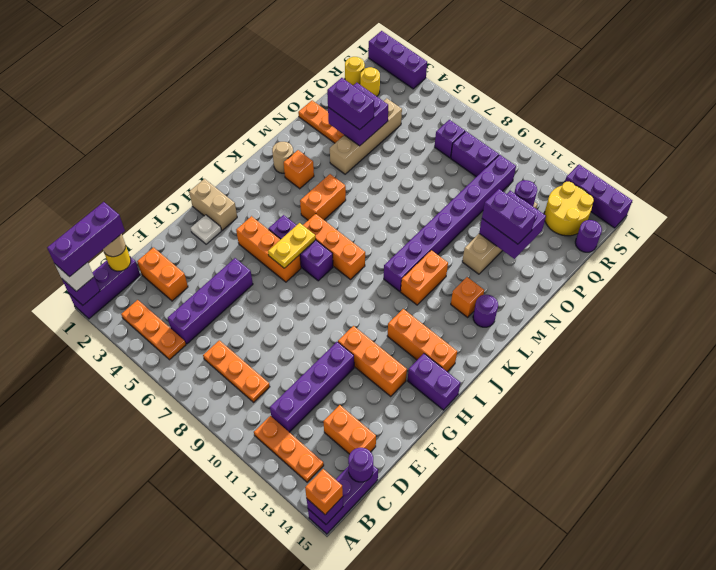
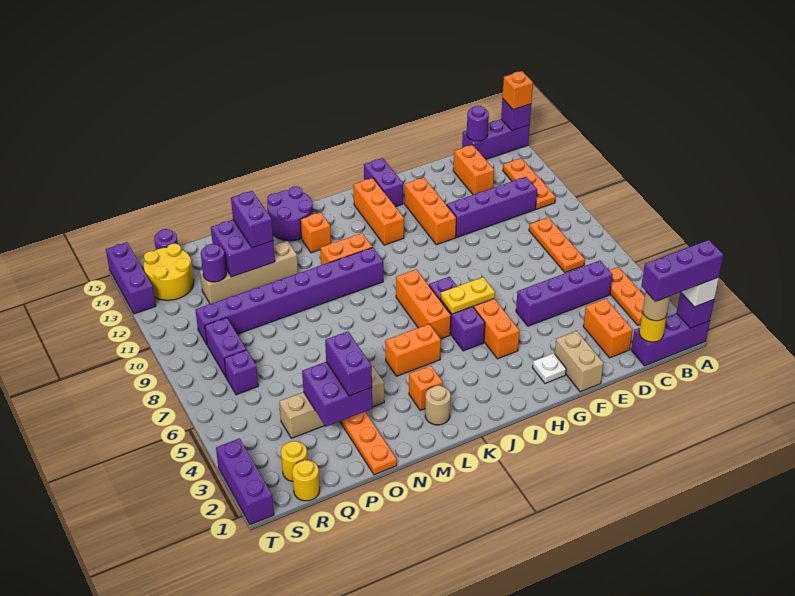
tan brick H1:H2 level 1 -> tan brick F1:F2 level 1
purple round brick L14 level 1 -> purple round brick L14:M15 level 1

